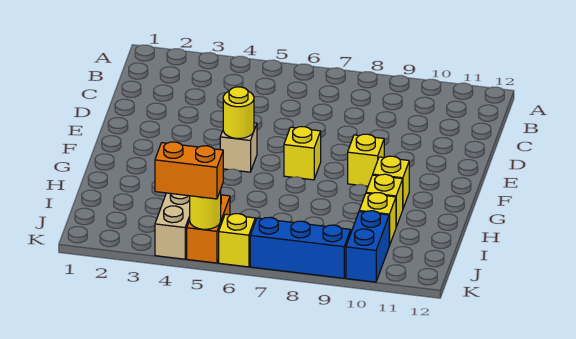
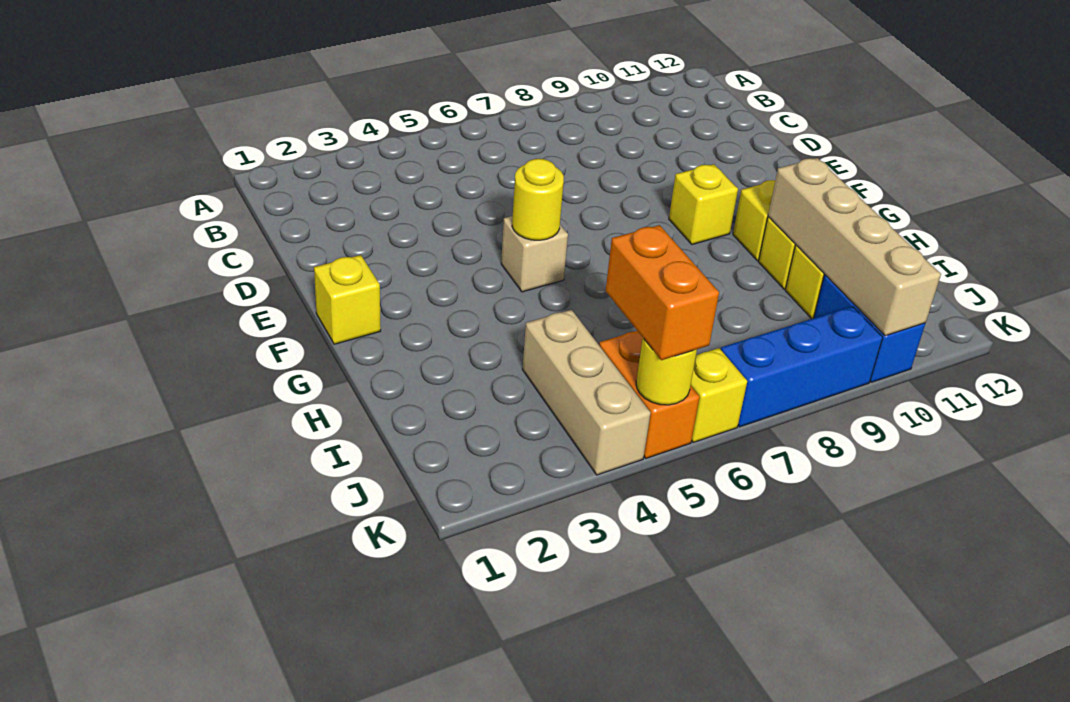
yellow brick F7 level 1 -> yellow brick F1 level 1
none -> tan brick H10:K10 level 2
orange brick K4:K5 level 3 -> orange brick J5:K5 level 3

